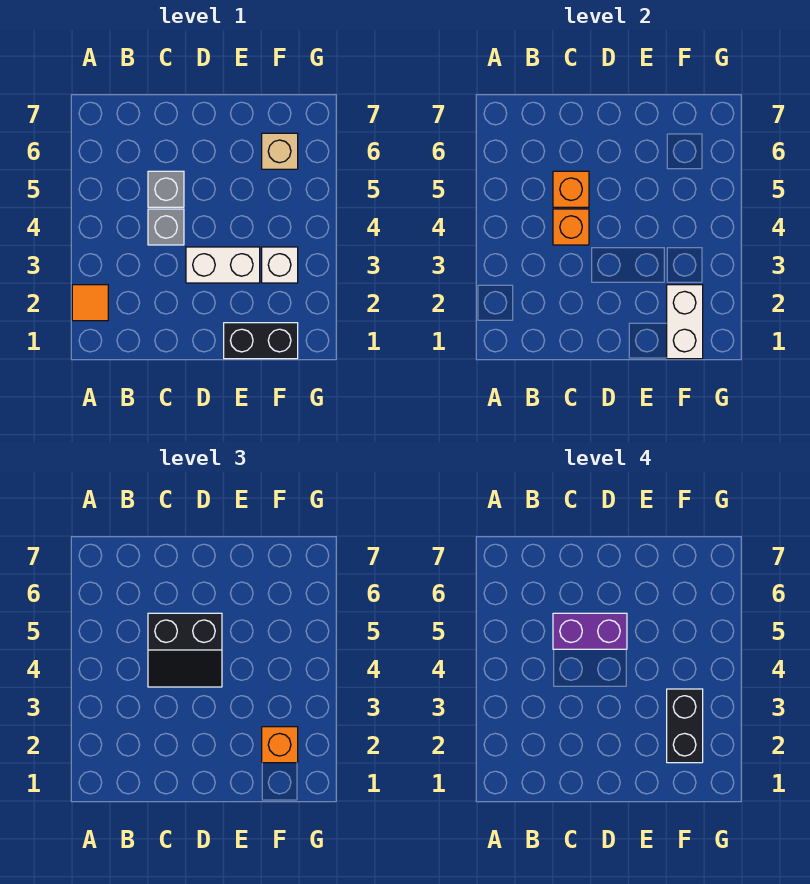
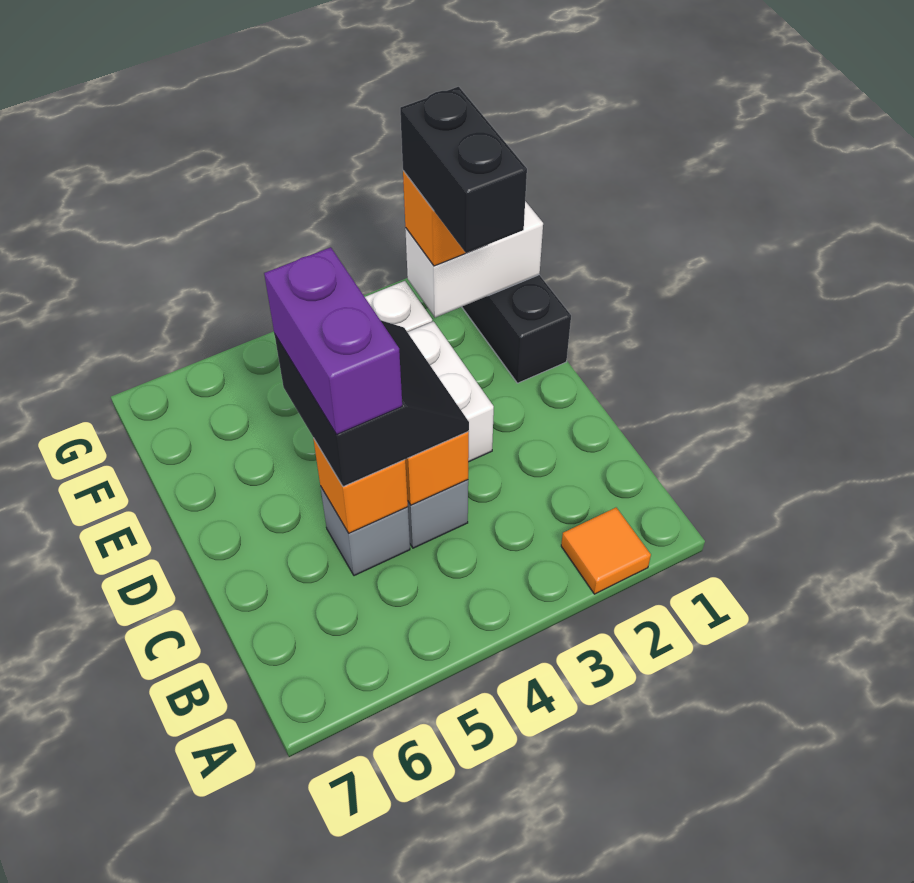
black brick F2:F3 level 4 -> black brick E2:F2 level 4
tan brick F6 level 1 -> none

